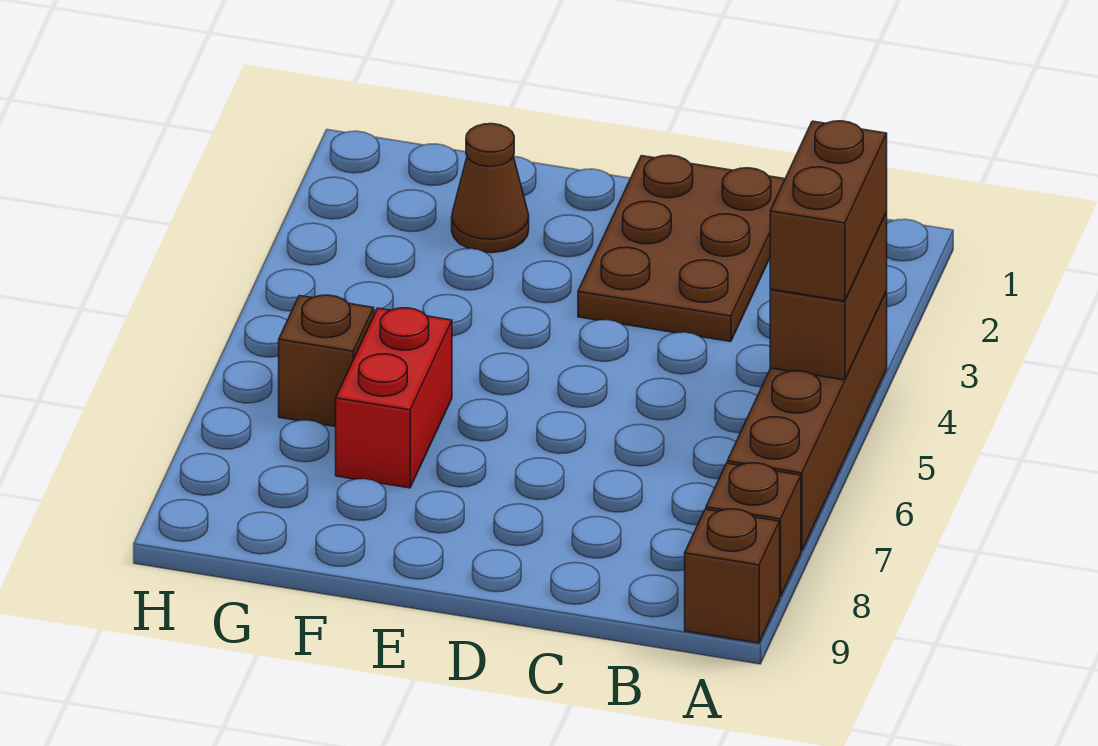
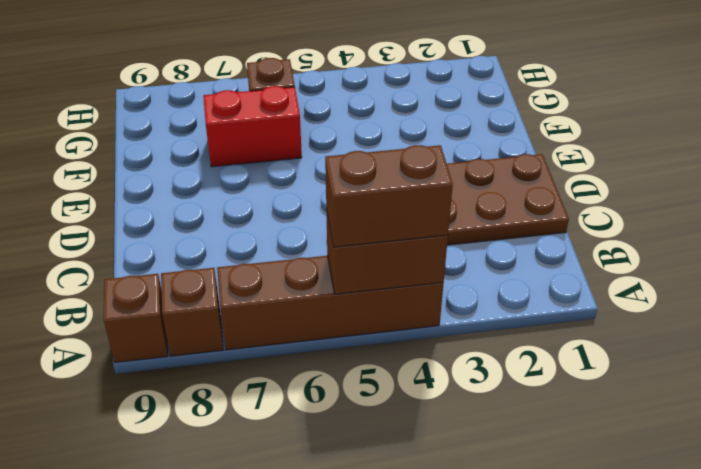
brown cone F2 level 1 -> none

